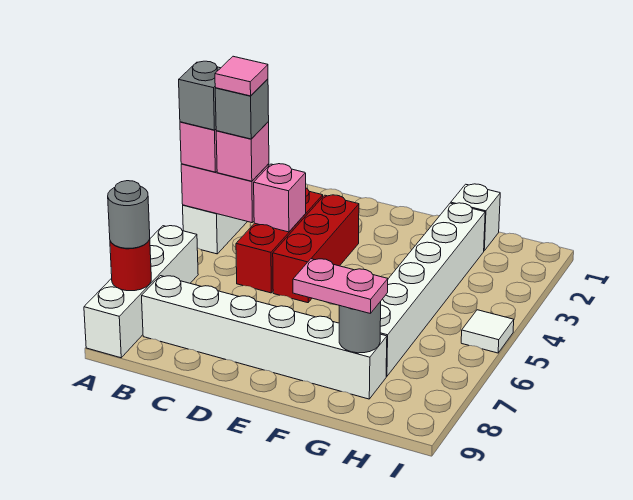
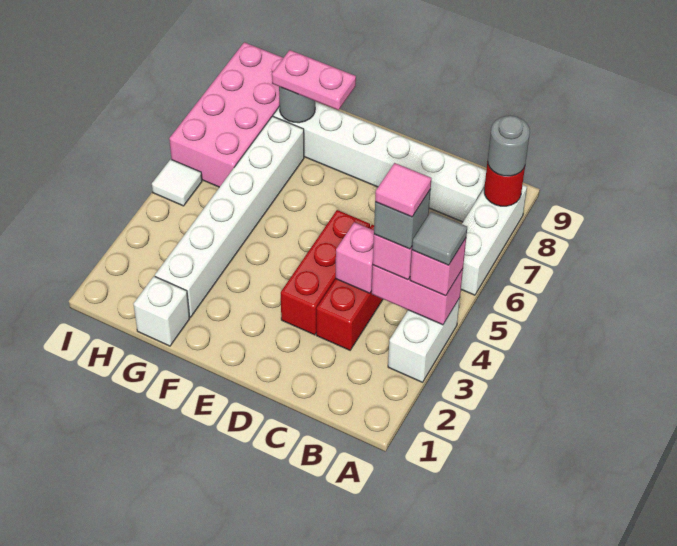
grey brick A4 level 4 -> grey tile A4 level 4
white brick A6:A9 level 1 -> white brick A6:A8 level 1
none -> pink brick H6:I9 level 1

